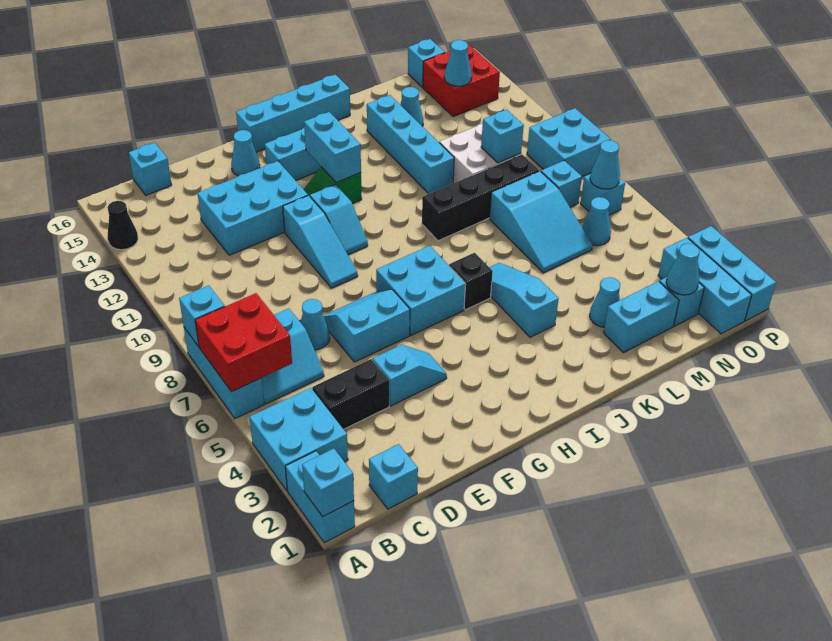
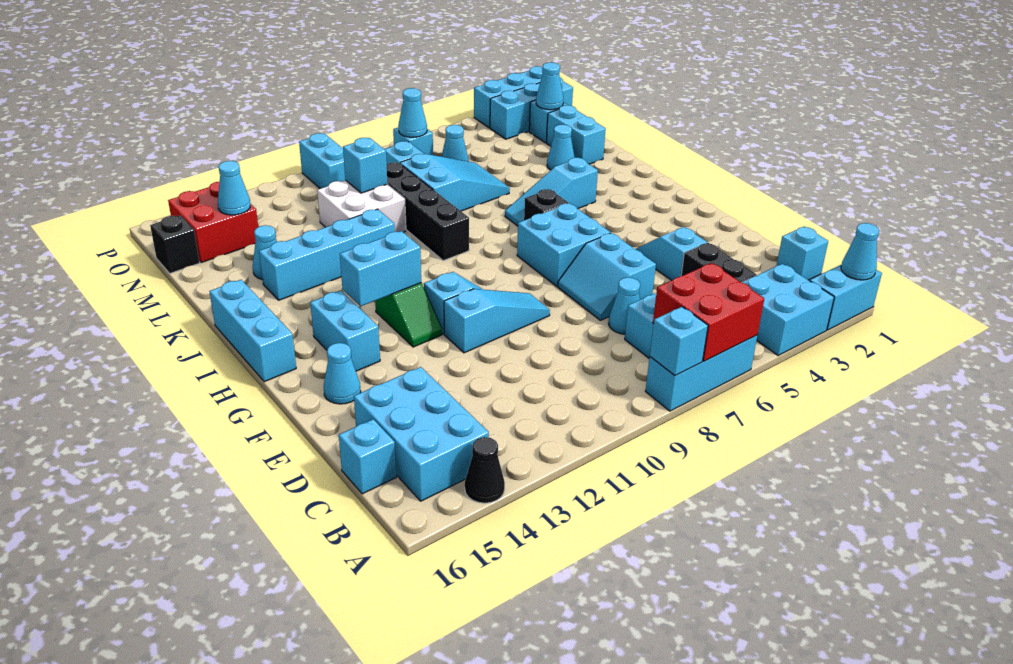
cyan brick A1 level 2 -> cyan cone A1 level 2
cyan brick D12:F13 level 1 -> cyan brick B14:D15 level 1
cyan brick G16:J16 level 1 -> cyan brick H16:J16 level 1
cyan brick N16 level 1 -> black brick N16 level 1
cyan brick O9:P10 level 1 -> cyan brick O10:P10 level 1

